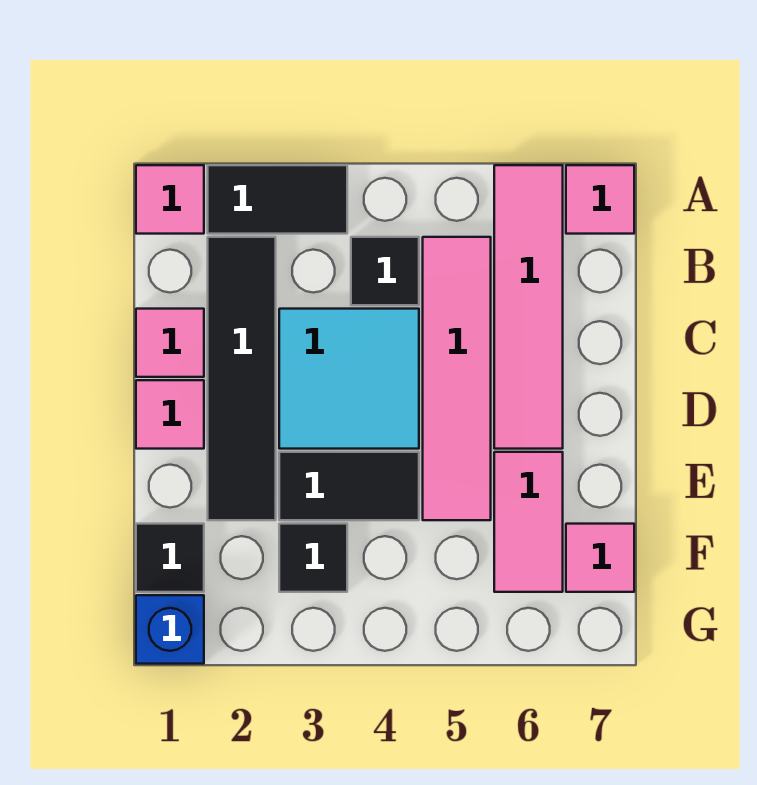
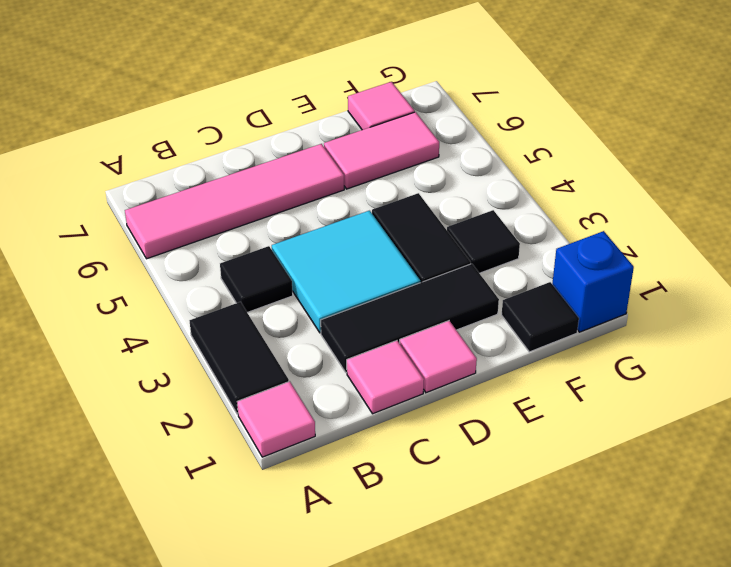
pink tile A7 level 1 -> none
black tile B2:E2 level 1 -> black tile C2:E2 level 1
pink tile B5:E5 level 1 -> none

